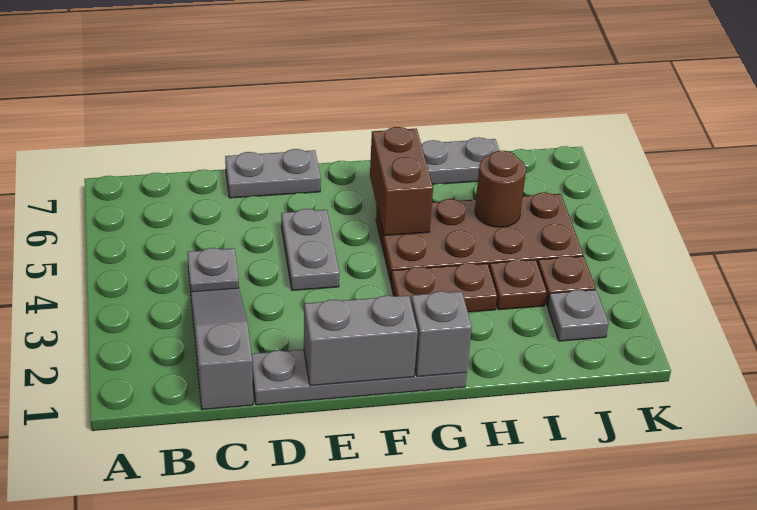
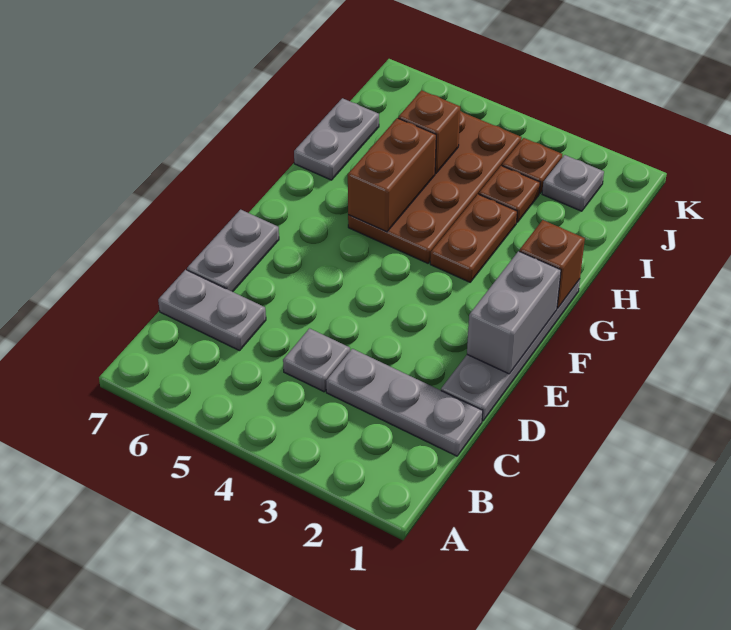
grey slope C1:C3 level 1 top 1 -> grey plate C1:C3 level 1
grey plate E4:E5 level 1 -> grey plate C6:C7 level 1
grey brick G1 level 2 -> brown brick G1 level 2
brown brick G5:G6 level 2 -> brown brick G5:H5 level 2
brown round brick I5 level 2 -> brown brick I5 level 2

